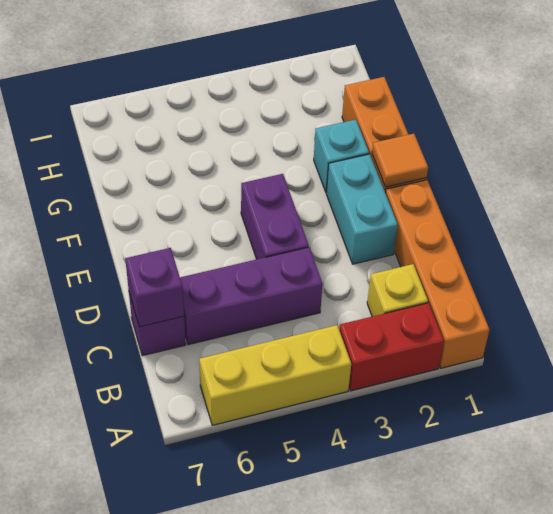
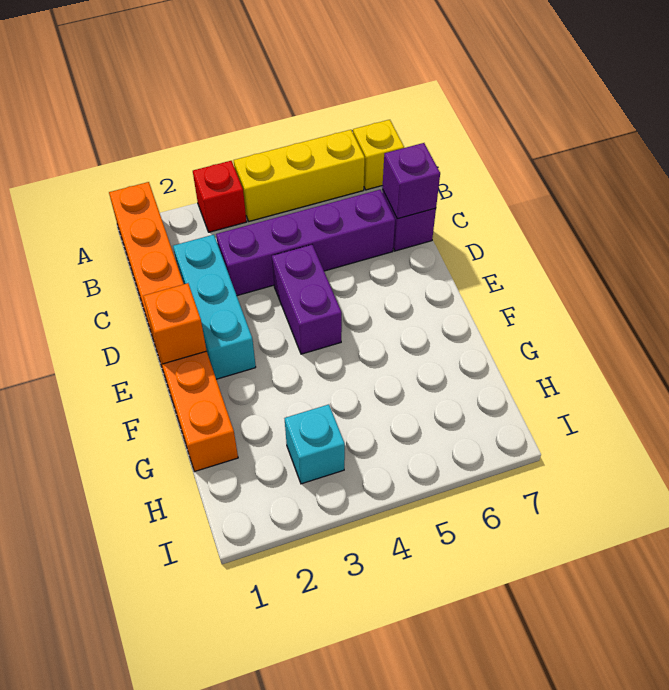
red brick A2:A3 level 1 -> red brick A3 level 1
yellow brick B2 level 1 -> yellow brick A7 level 1
purple brick C4:C6 level 1 -> purple brick C3:C6 level 1
cyan brick D2:E2 level 1 -> cyan brick C2:E2 level 1
orange tile E1 level 2 -> orange brick E1 level 2
cyan brick F2 level 1 -> cyan brick H3 level 1

